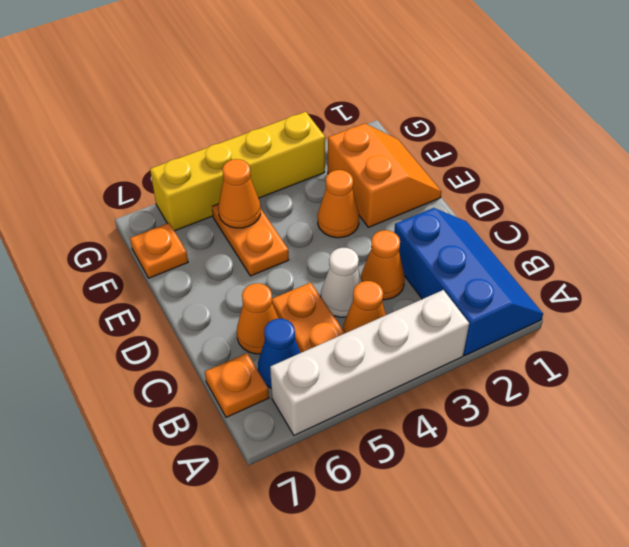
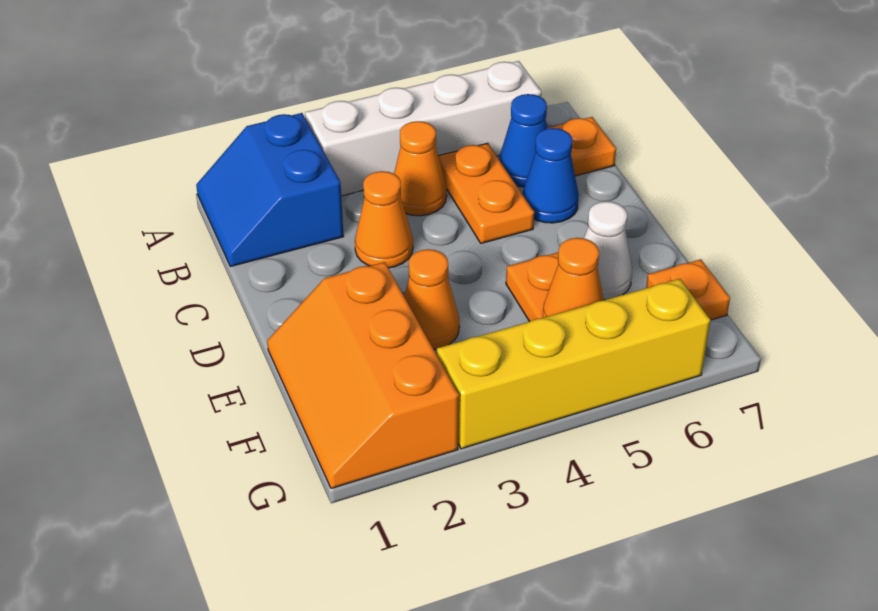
blue slope A1:C2 level 1 top 2 -> blue slope A1:B2 level 1 top 2
white cone C4 level 1 -> white cone E6 level 1
orange cone C6 level 1 -> blue cone C6 level 1
orange slope E1:F2 level 1 top 2 -> orange slope E1:G2 level 1 top 2

